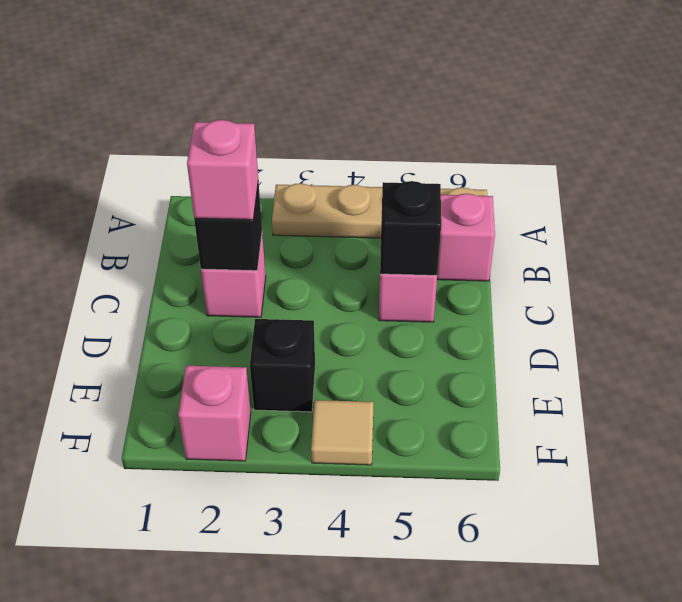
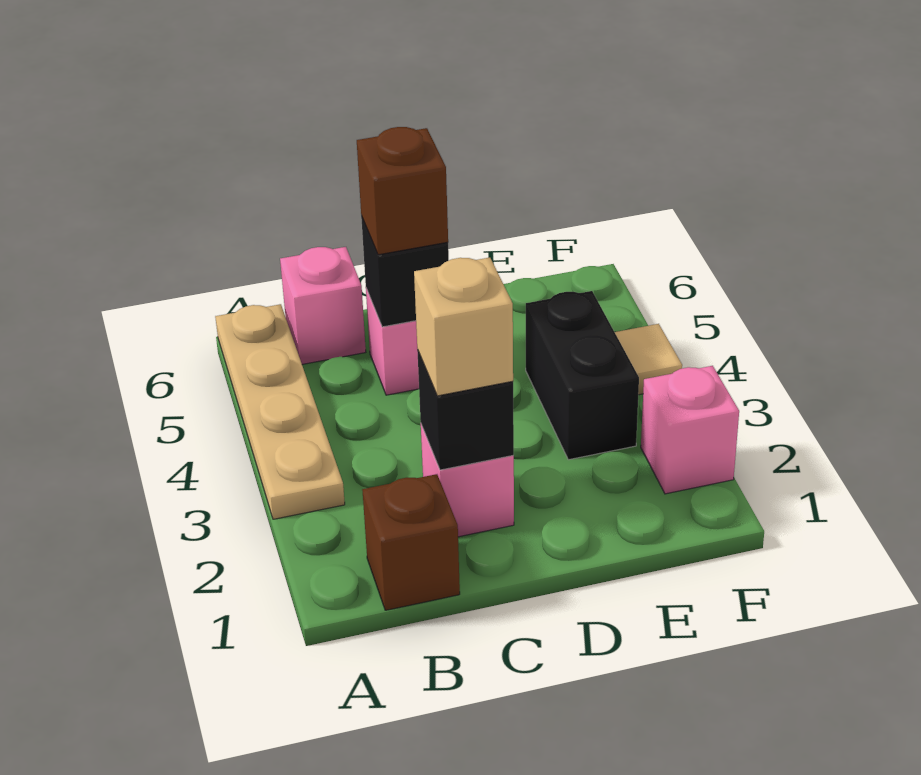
none -> brown brick B1 level 1
pink brick C2 level 3 -> tan brick C2 level 3
none -> brown brick C5 level 3
black brick E3 level 1 -> black brick E3:E4 level 1

